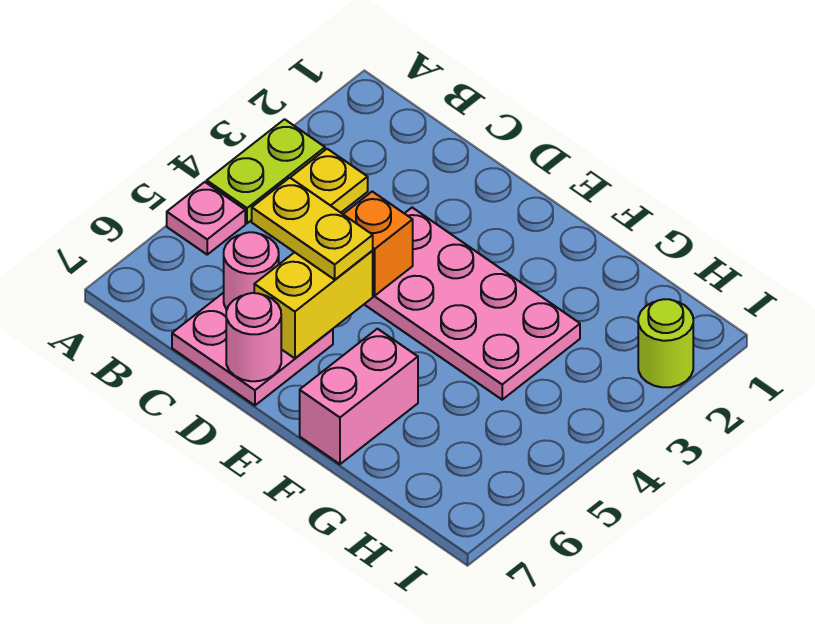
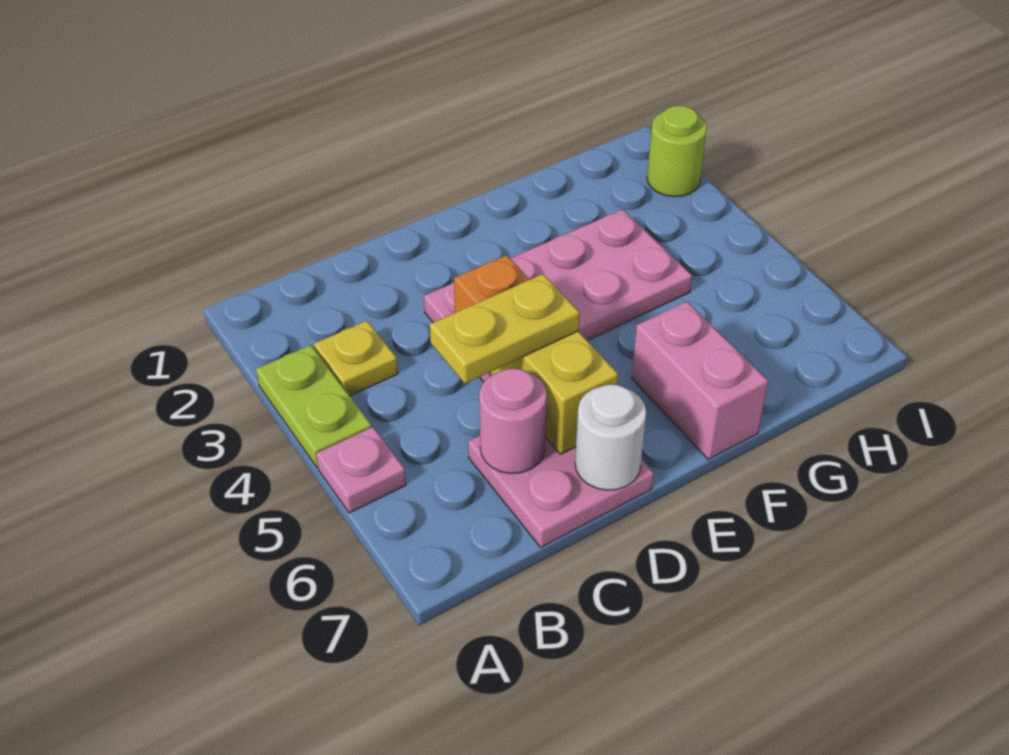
pink round brick D7 level 2 -> white round brick D7 level 2

